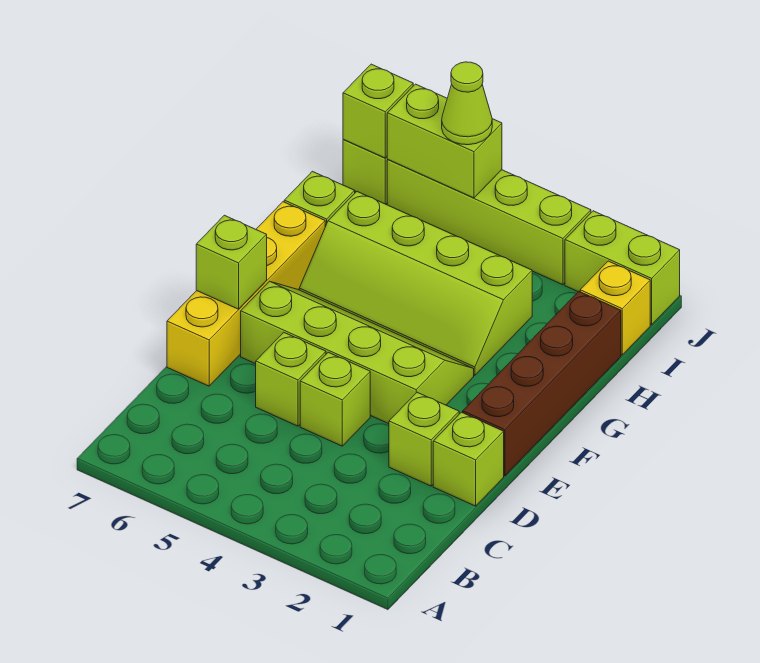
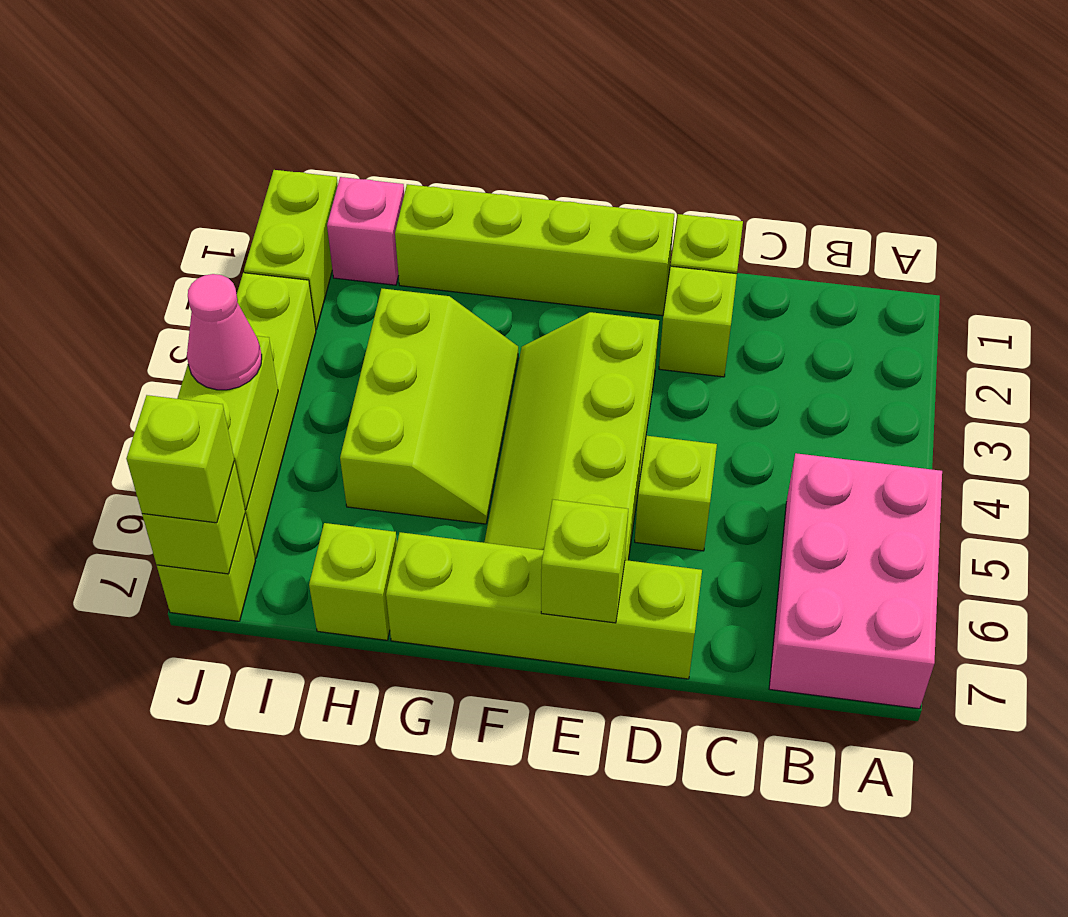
none -> pink brick A5:B7 level 1
lime brick D4 level 1 -> lime brick J7 level 3
yellow brick D7:G7 level 1 -> lime brick D7:G7 level 1
brown brick E1:H1 level 1 -> lime brick E1:H1 level 1
lime slope G3:H6 level 1 top H -> lime slope G3:H5 level 1 top H
yellow brick I1 level 1 -> pink brick I1 level 1
lime cone J5 level 3 -> pink cone J5 level 3

